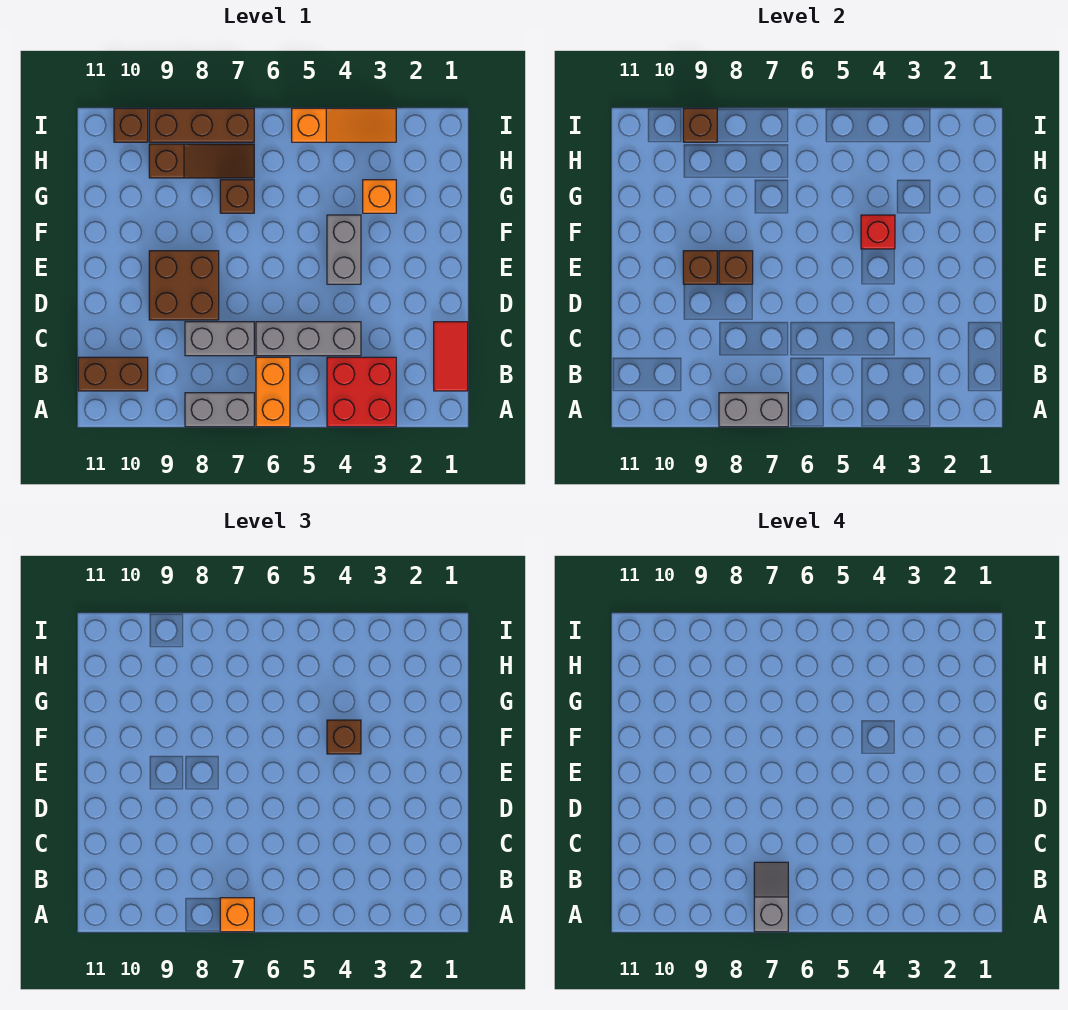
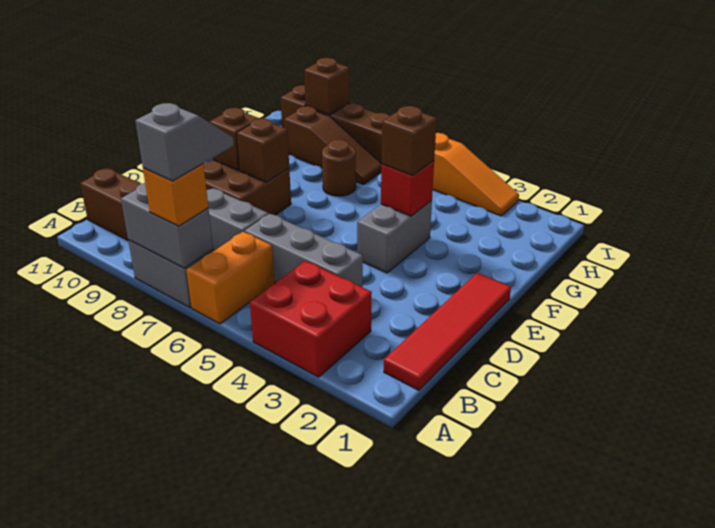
red tile B1:C1 level 1 -> red tile B1:E1 level 1
orange brick G3 level 1 -> none
brown brick G7 level 1 -> brown round brick G7 level 1

